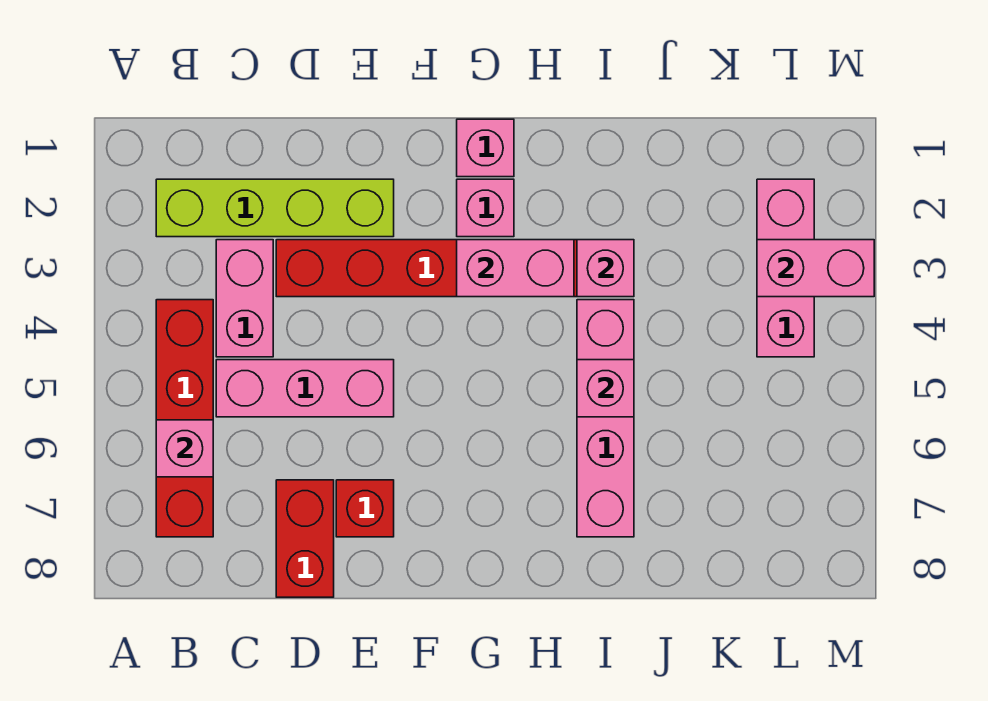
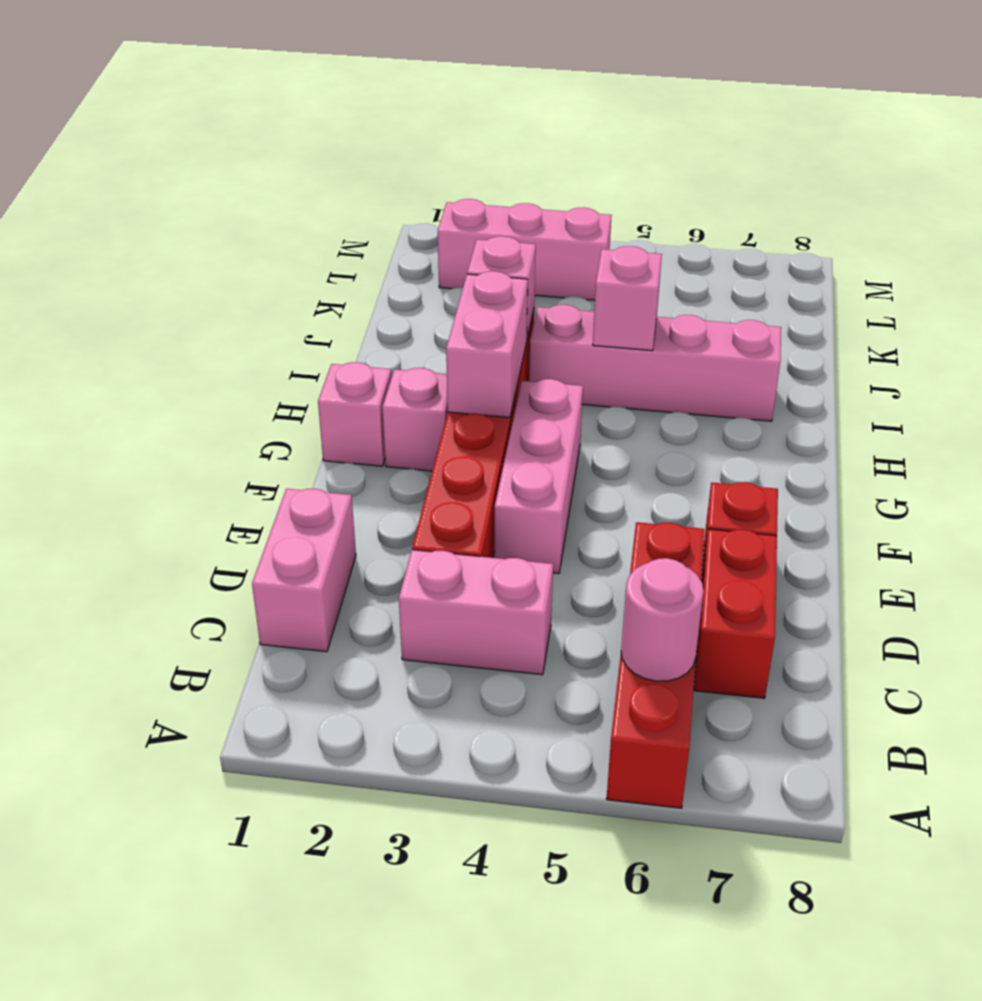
lime brick B2:E2 level 1 -> none
red brick B4:B7 level 1 -> red brick A6:D6 level 1
pink brick B6 level 2 -> pink round brick B6 level 2
pink brick C5:E5 level 1 -> pink brick E4:G4 level 1
red brick D7:D8 level 1 -> red brick C7:D7 level 1
pink brick L3:M3 level 2 -> pink brick C1:D1 level 1

